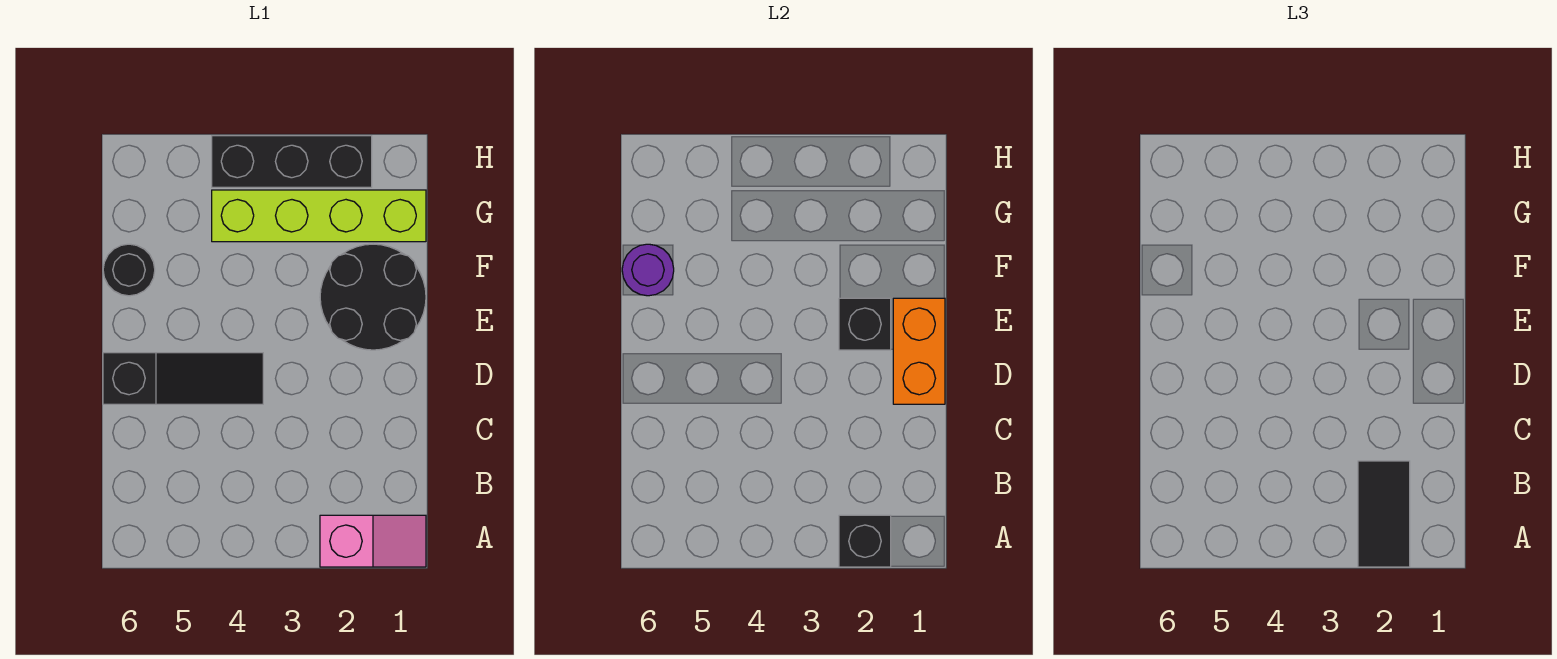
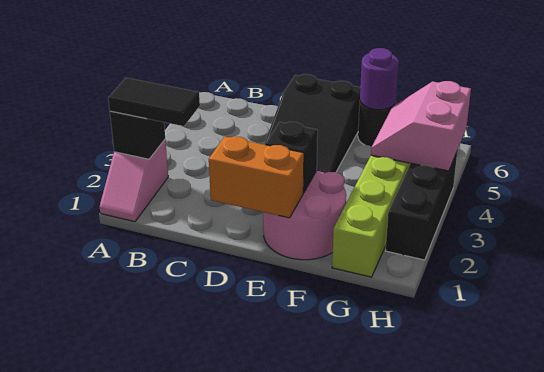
black slope D4:D6 level 1 top 6 -> black slope D4:E6 level 1 top 6
black round brick E1:F2 level 1 -> pink round brick E1:F2 level 1
none -> pink slope G4:H5 level 2 top H

